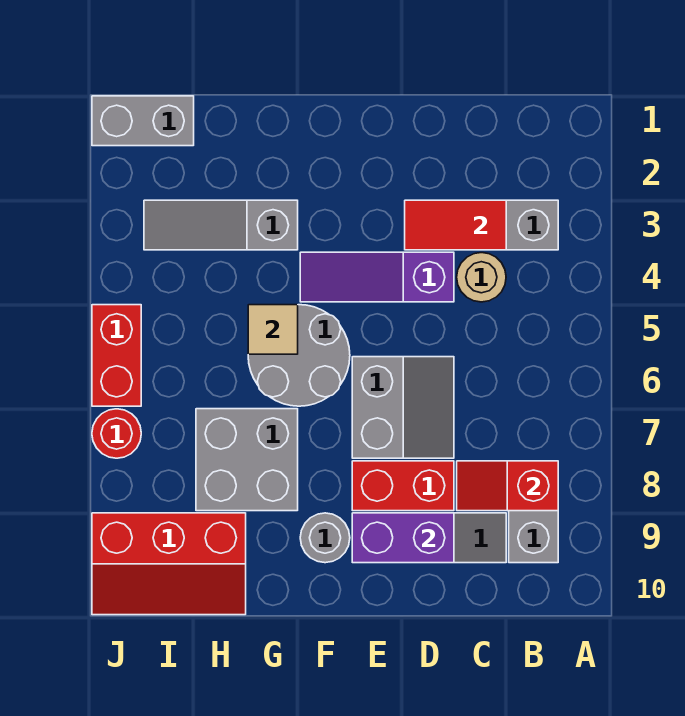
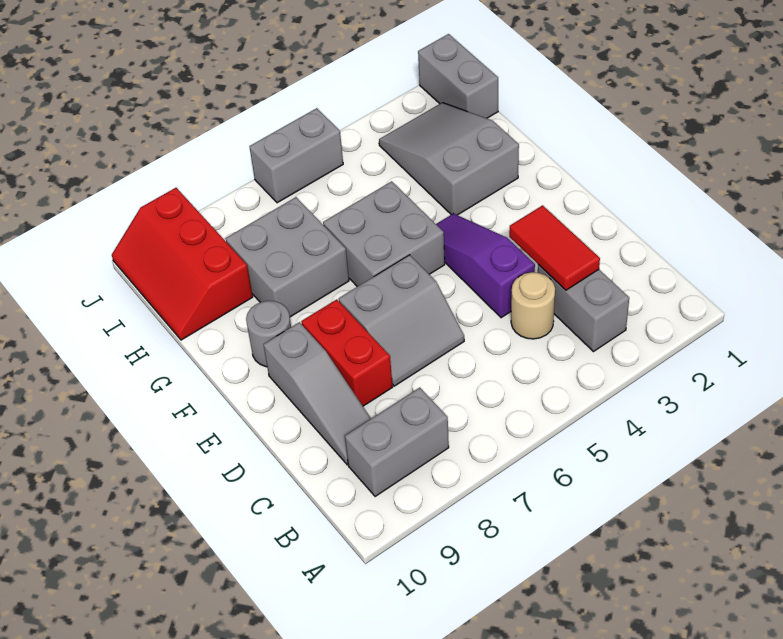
red slope B8:C8 level 2 top B -> none
purple brick D9:E9 level 2 -> none
grey round brick F5:G6 level 1 -> grey brick F5:G6 level 1
grey slope G3:I3 level 1 top G -> grey slope G2:I3 level 1 top G
tan tile G5 level 2 -> none
red brick J5:J6 level 1 -> grey brick J5:J6 level 1
red round brick J7 level 1 -> none

